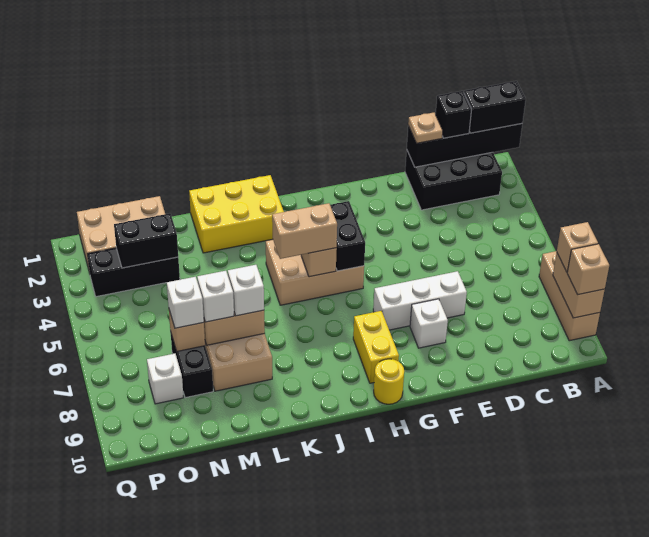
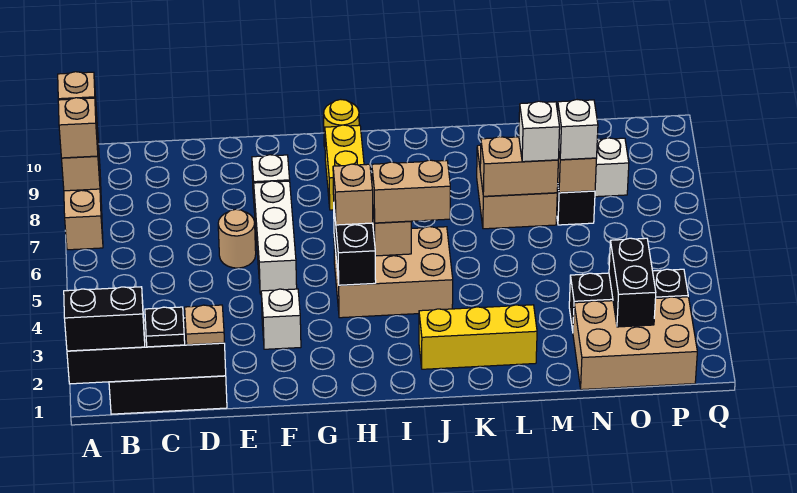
black brick C1 level 3 -> black plate C1 level 3
none -> tan round brick E6 level 1
white brick E7:G7 level 1 -> white brick F5:F7 level 1
none -> tan brick H5 level 3
yellow brick J1:L2 level 1 -> yellow brick J2:L2 level 1
white brick L7 level 3 -> white brick F3 level 1
black brick N3:O3 level 2 -> black brick O2:O3 level 2

